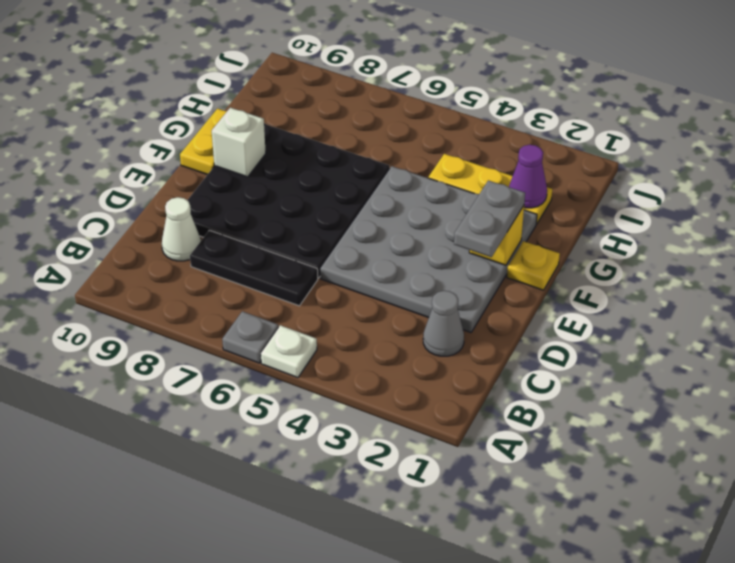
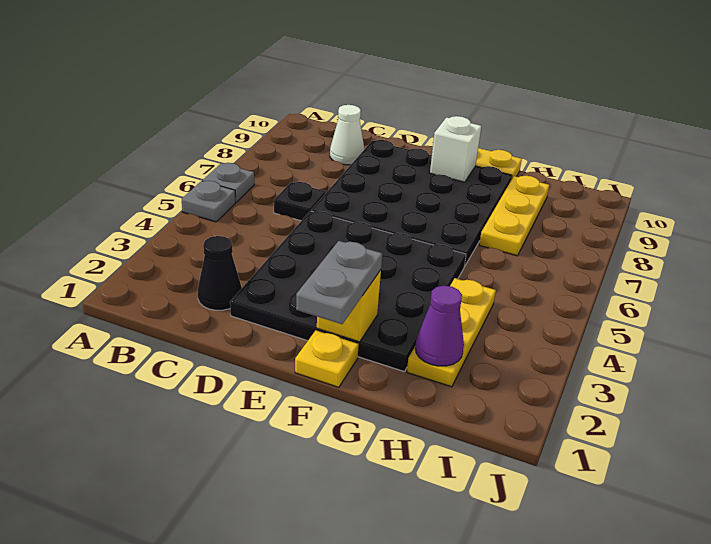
white plate A5 level 1 -> grey plate A5 level 1
grey cone C2 level 1 -> black cone C2 level 1
black plate C6:C8 level 1 -> black plate C6 level 1
grey plate D2:G5 level 1 -> black plate D2:G5 level 1
grey plate E2:F2 level 3 -> grey plate F1:F2 level 3
none -> yellow plate H7:H9 level 1

